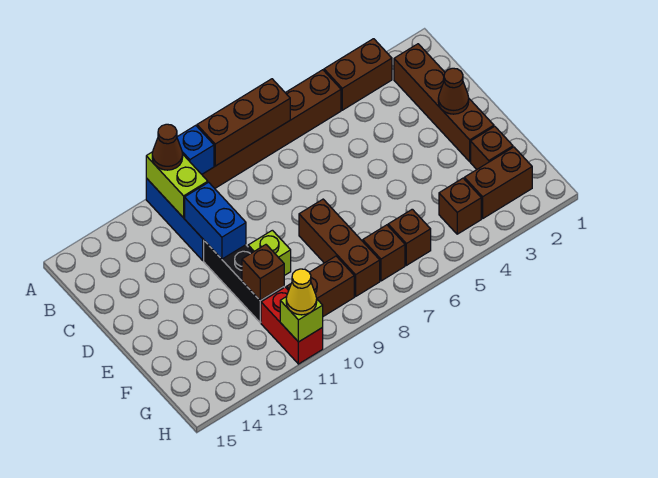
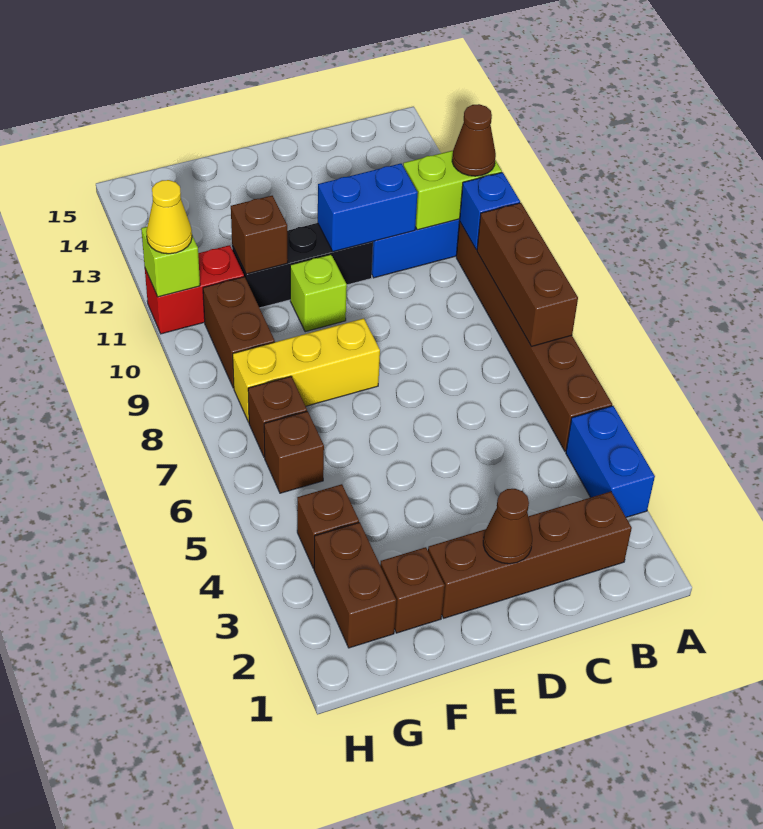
brown brick A3:A4 level 1 -> blue brick A3:A4 level 1
brown brick E8:G8 level 1 -> yellow brick E8:G8 level 1

